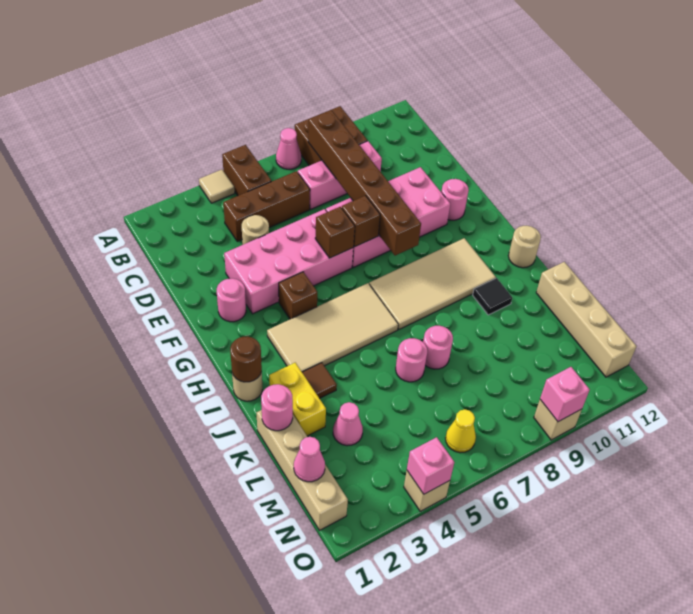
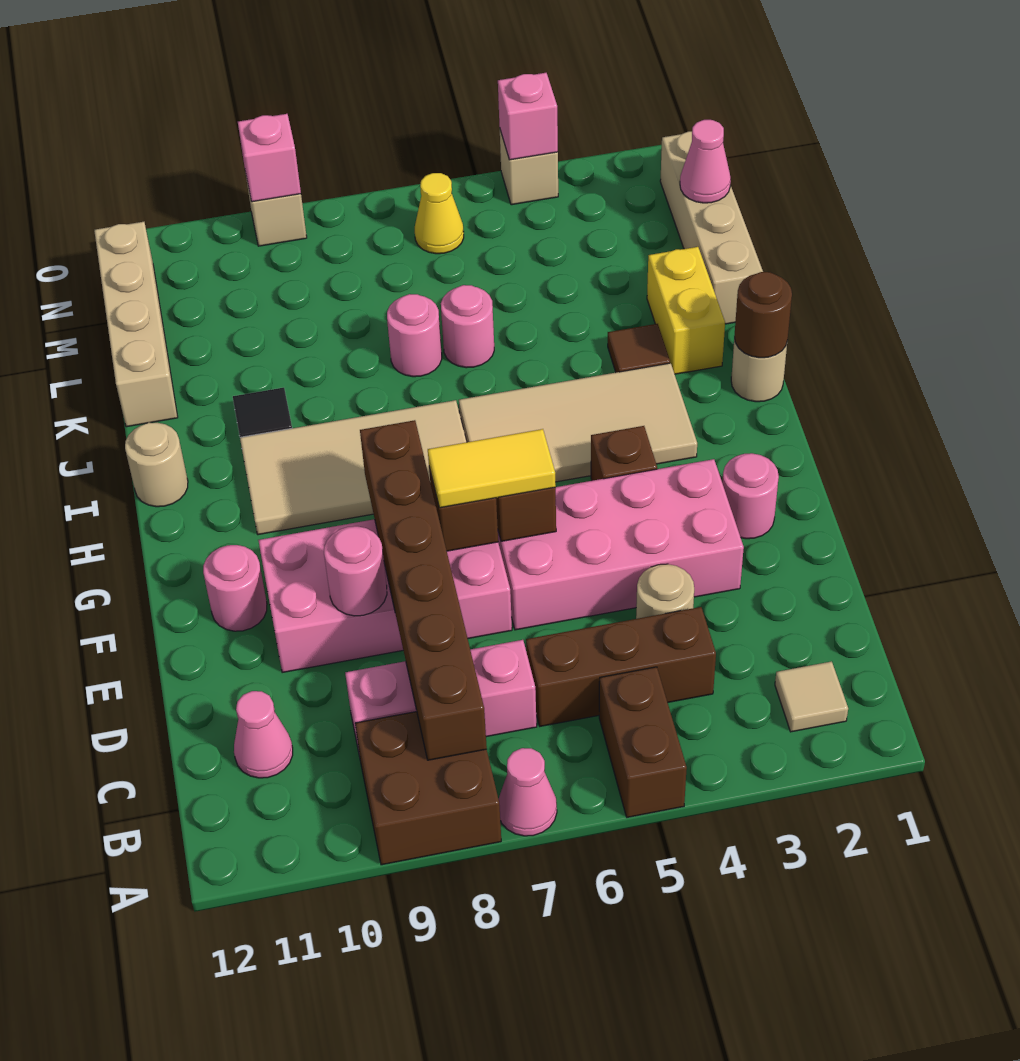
tan tile A4 level 1 -> tan tile B2 level 1
none -> yellow tile F6:F7 level 3
pink round brick K1 level 2 -> pink round brick E9 level 2
pink cone L3 level 1 -> pink cone C11 level 1

